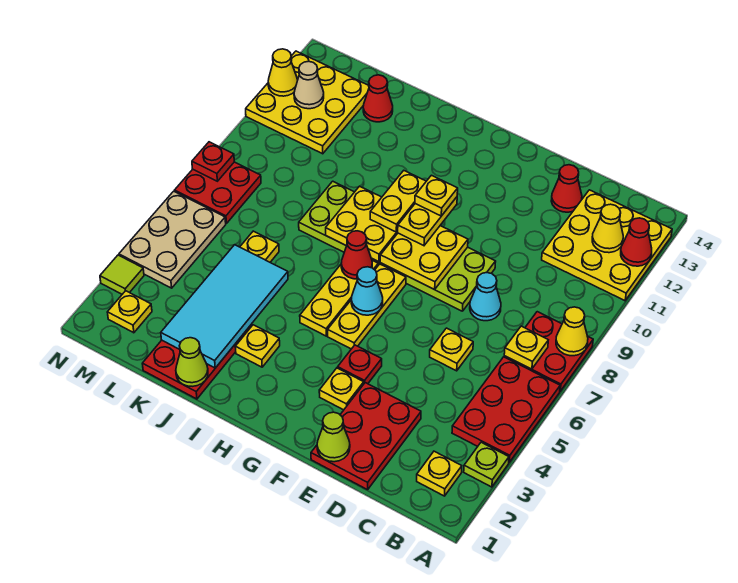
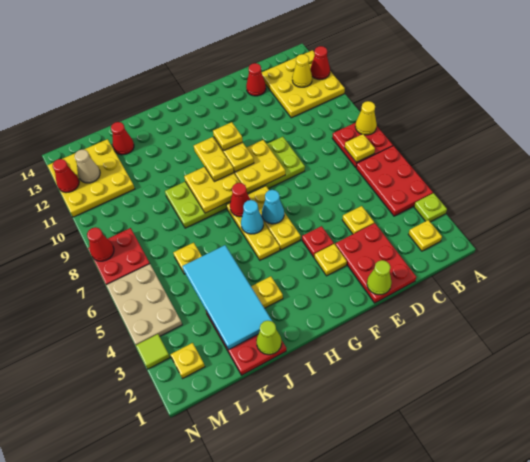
yellow plate D6 level 1 -> yellow plate D4 level 1
cyan cone D8 level 1 -> cyan cone H6 level 2
red plate N8 level 2 -> red cone N8 level 2
yellow cone N12 level 2 -> red cone N12 level 2

